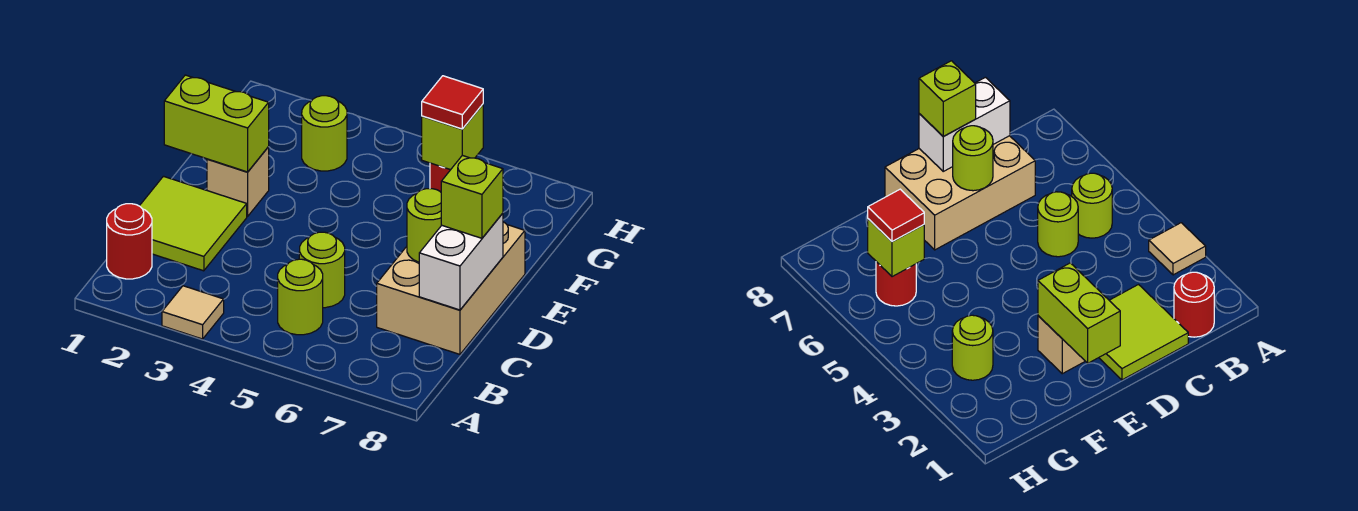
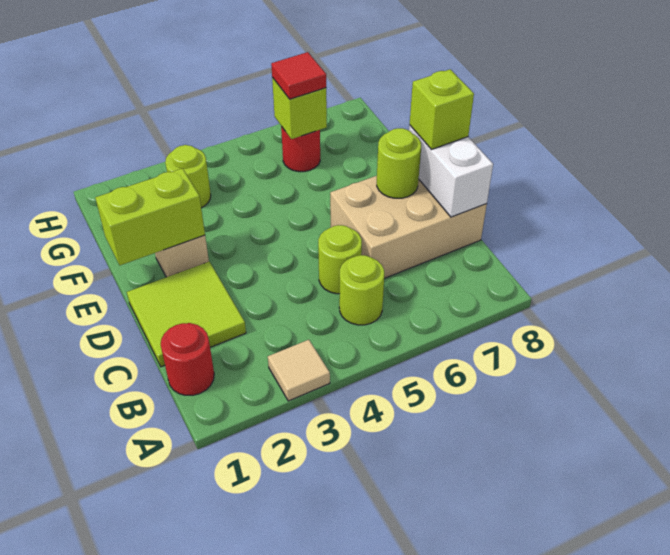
tan brick C7:E8 level 1 -> tan brick C6:D8 level 1

